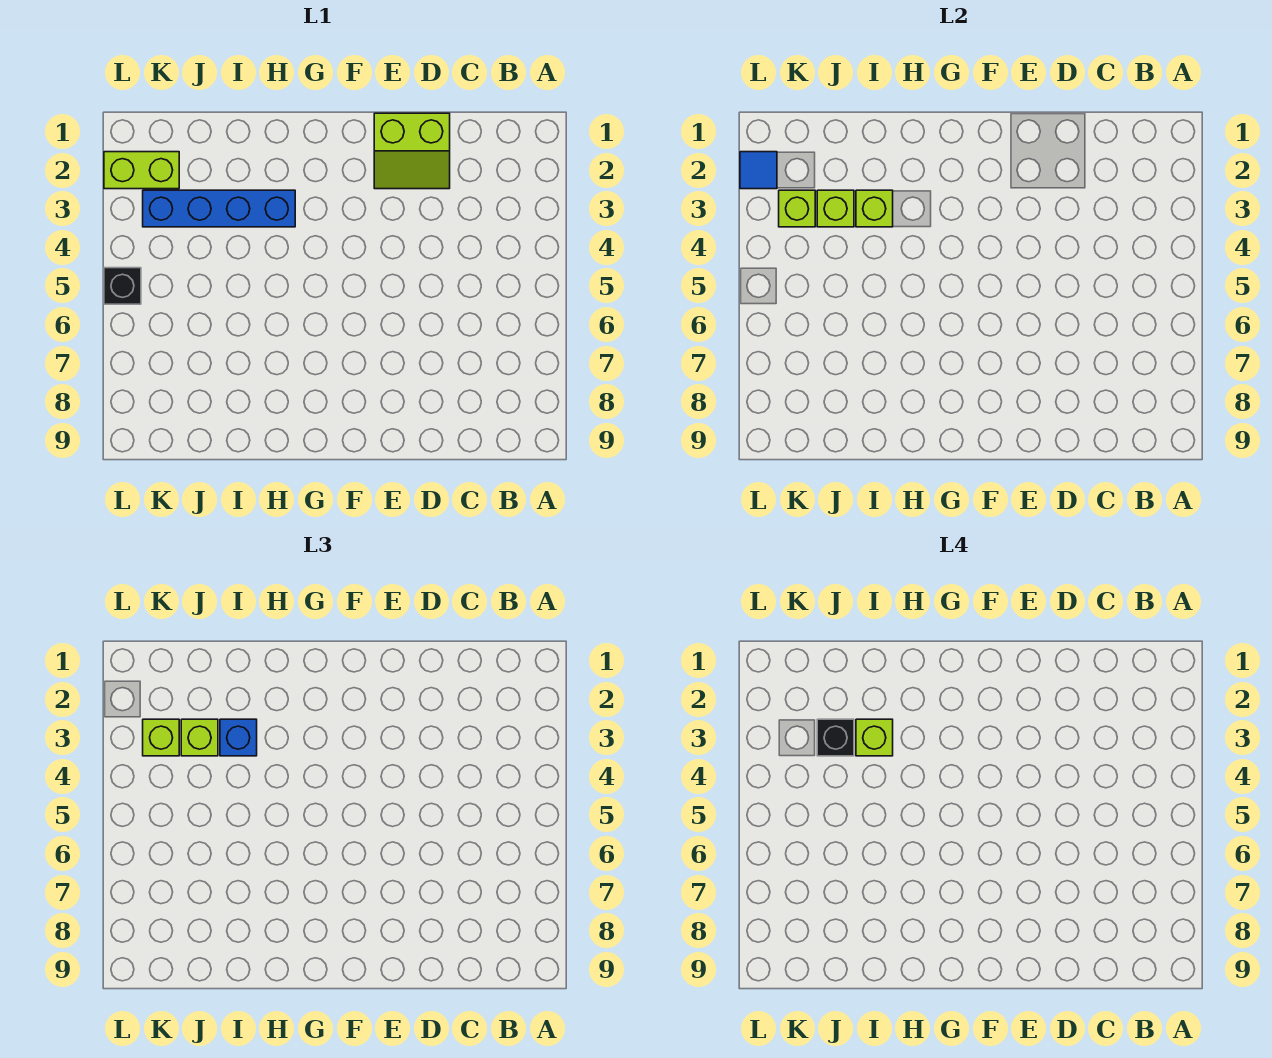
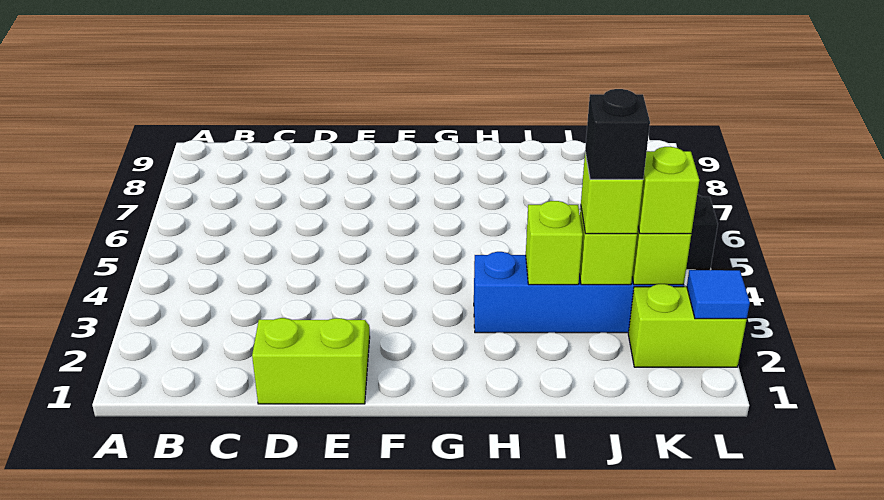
blue brick I3 level 3 -> none
lime brick I3 level 4 -> none

